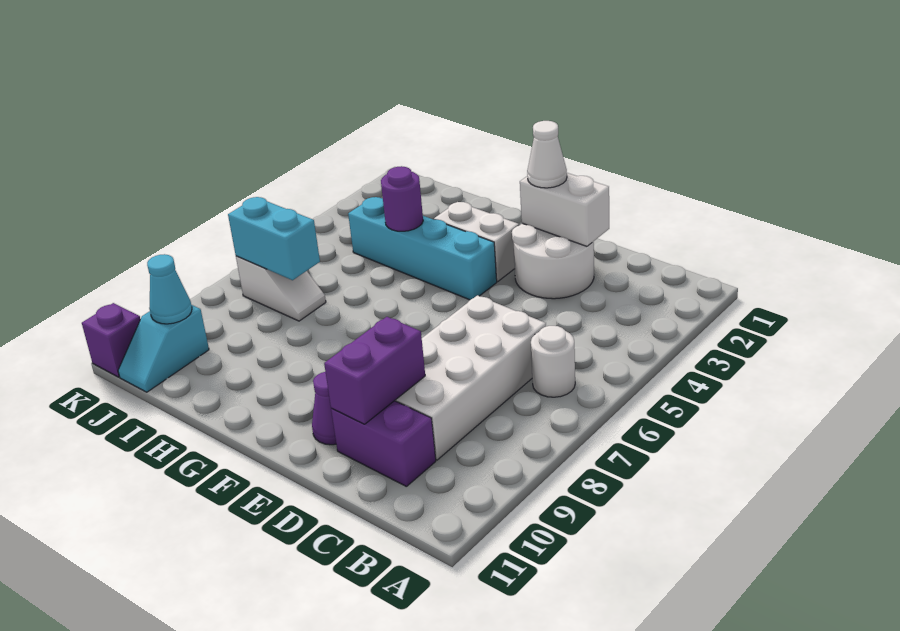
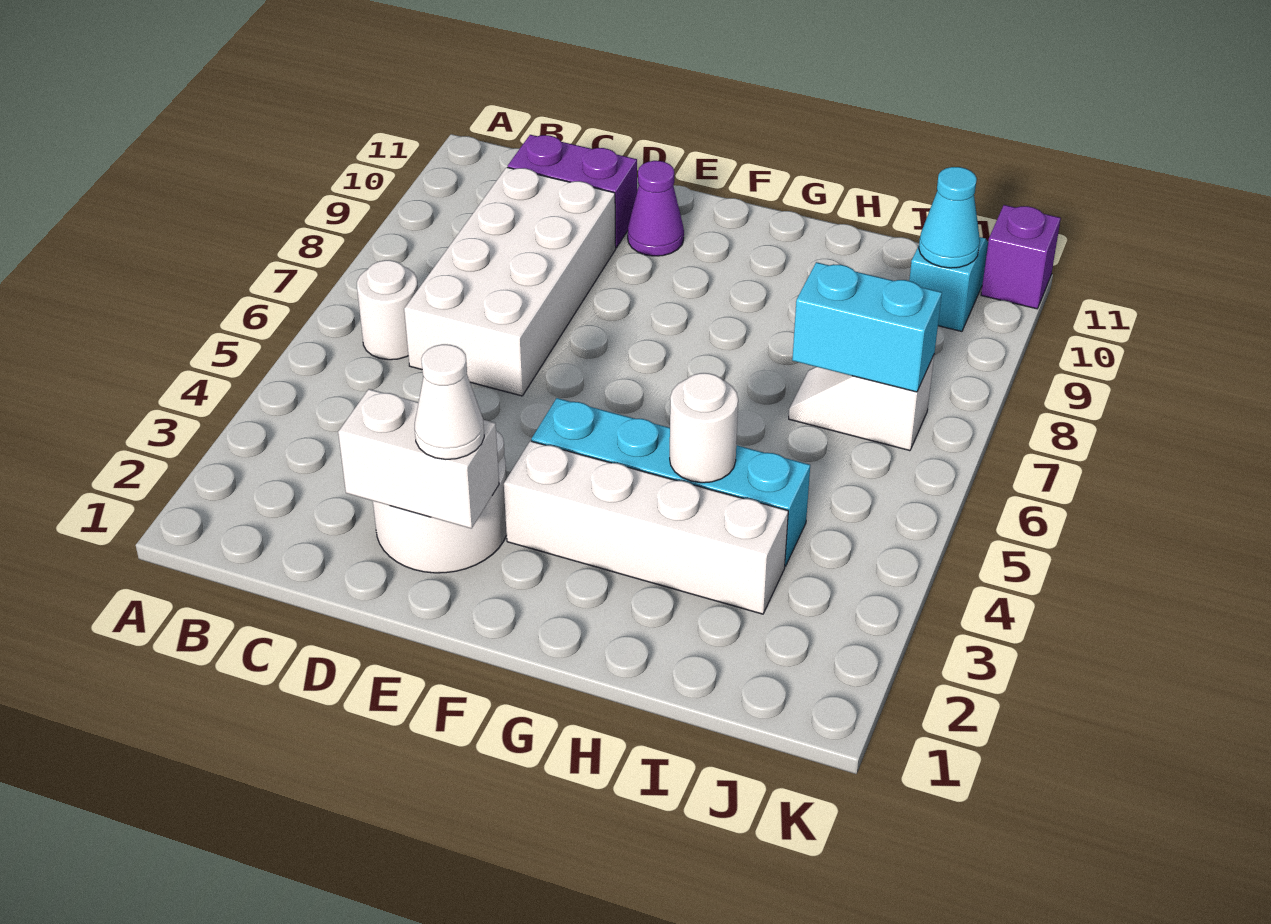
purple brick D9:D10 level 2 -> none
white brick F3:G3 level 1 -> white brick F3:I3 level 1
purple round brick H4 level 2 -> white round brick H4 level 2

